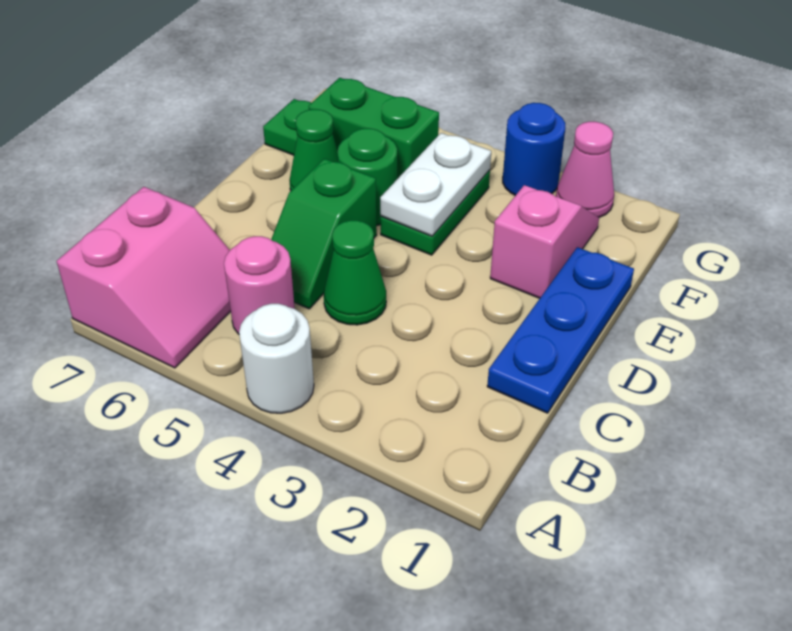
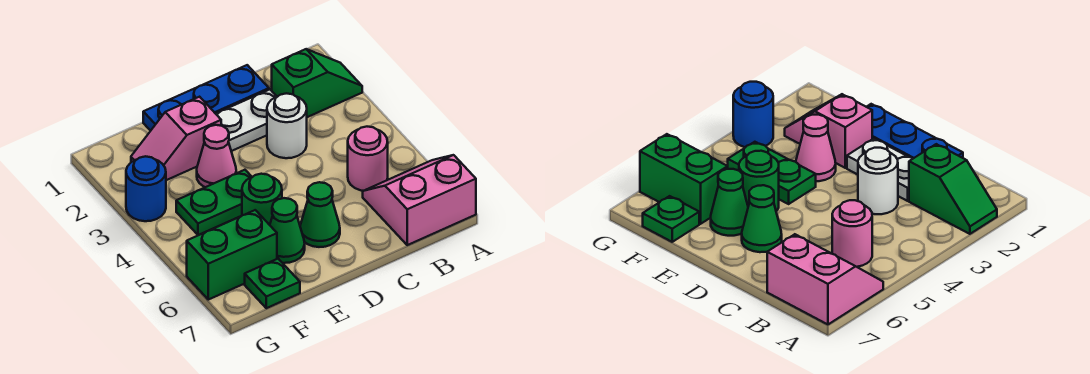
white round brick A4 level 1 -> white round brick C3 level 1
green cone C4 level 1 -> green cone D6 level 1
green slope C5:D5 level 1 top D -> green slope A2:B2 level 1 top B
white plate E4:F4 level 2 -> white plate C2:D2 level 1
green brick F5:F6 level 1 -> green brick F6:G6 level 1
pink cone G2 level 1 -> pink cone E3 level 1

